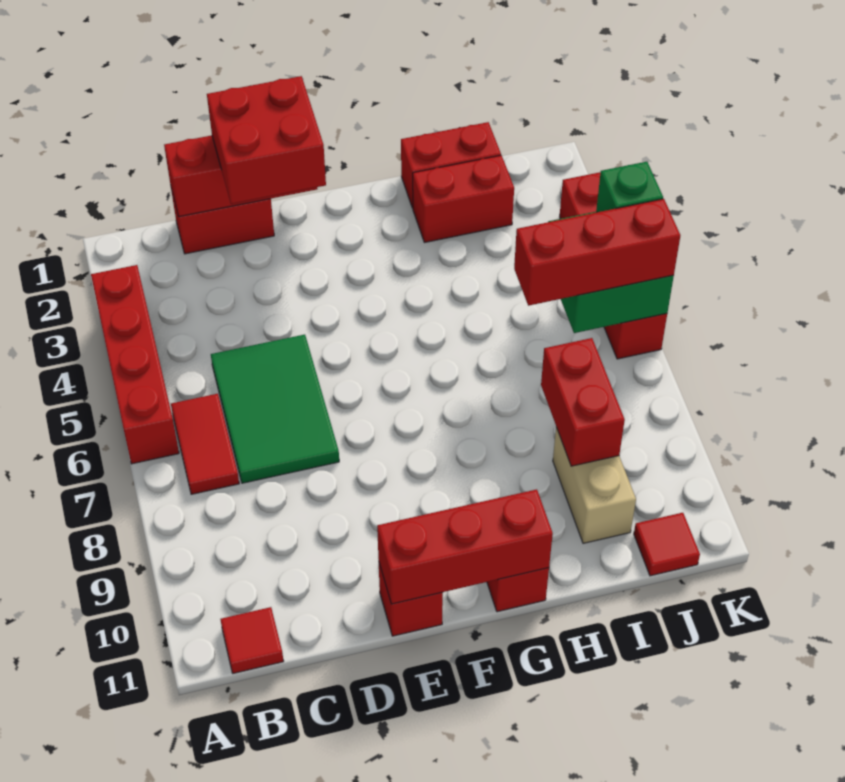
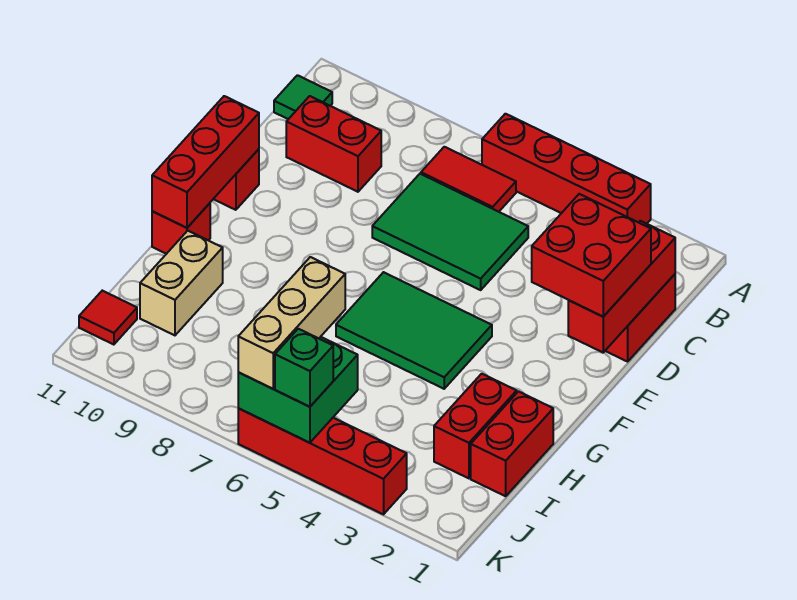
red tile B11 level 1 -> green tile B11 level 1
none -> green tile F4:G6 level 1
red brick I6:K6 level 3 -> tan brick I6:K6 level 3
red brick I8:I9 level 2 -> red brick C9:C10 level 1
tan brick I9:I10 level 1 -> tan brick H10:I10 level 1

